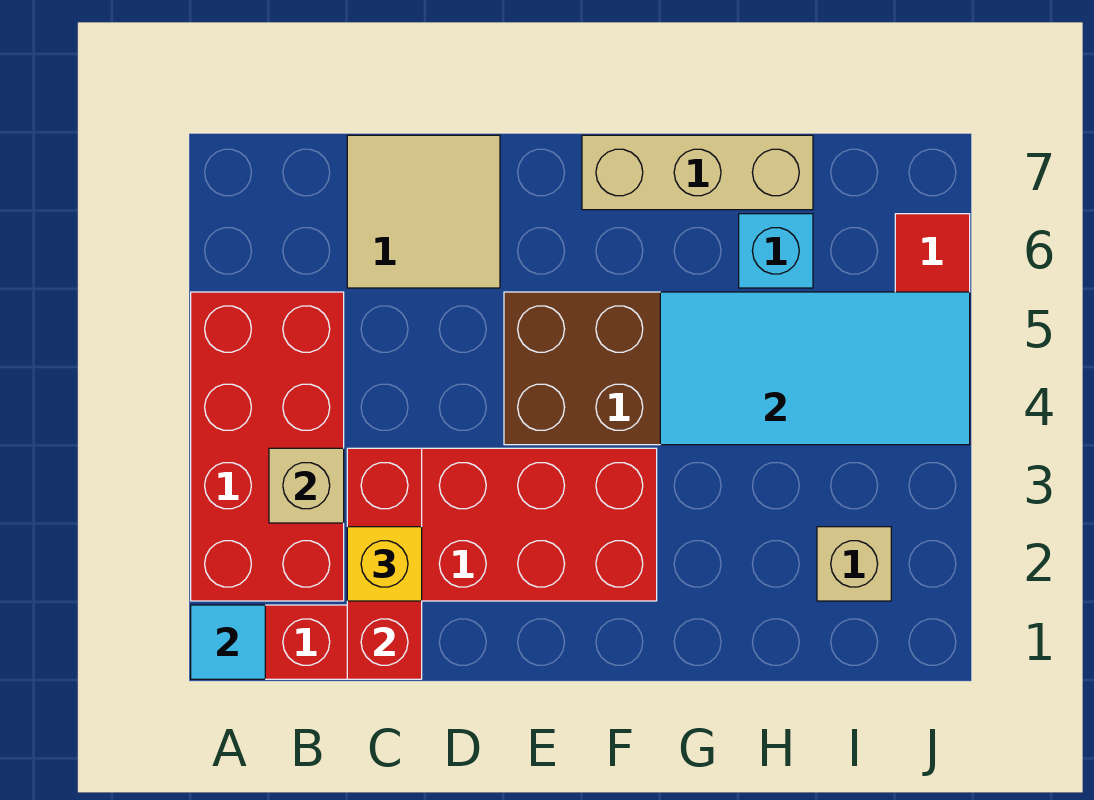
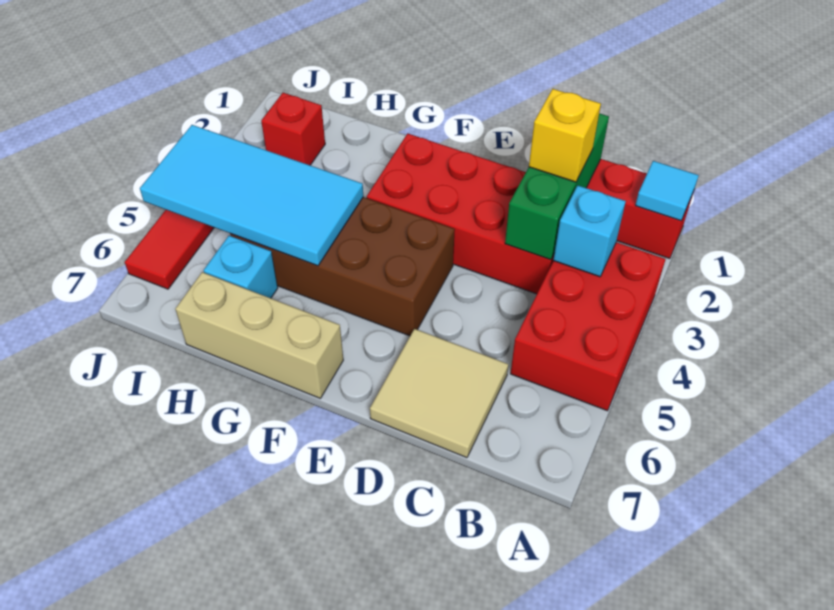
red brick A2:B5 level 1 -> red brick A3:B5 level 1
tan brick B3 level 2 -> cyan brick B3 level 2
red brick C1:C3 level 2 -> green brick C1:C3 level 2
tan brick I2 level 1 -> red brick I2 level 1

